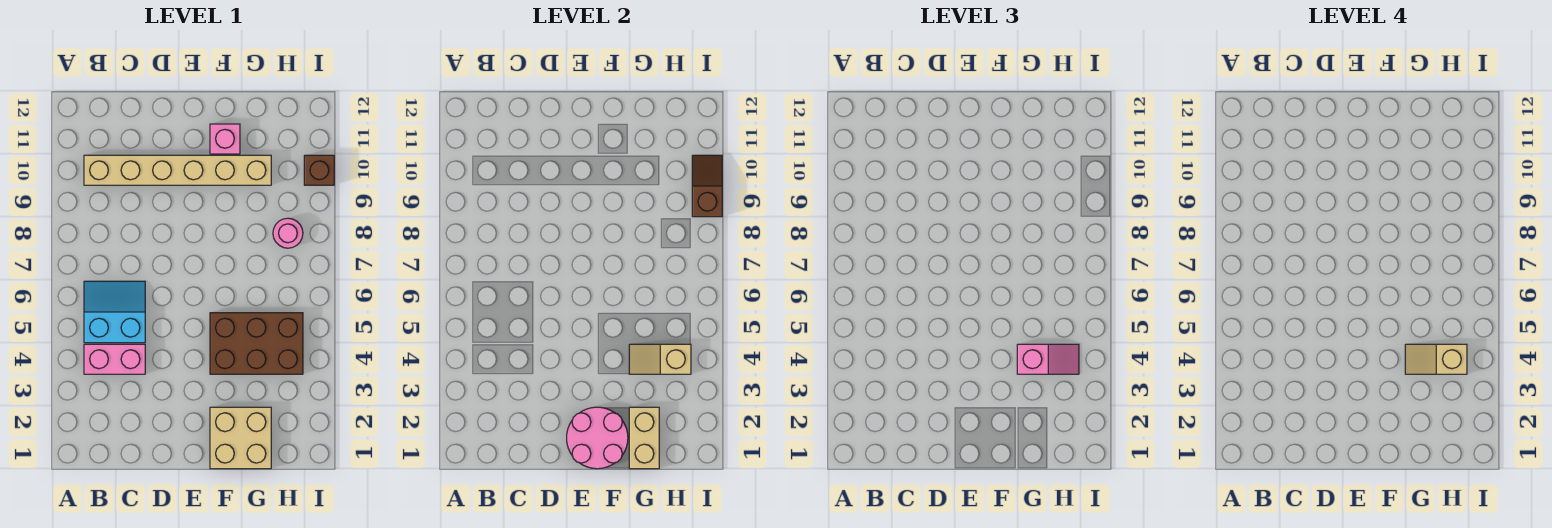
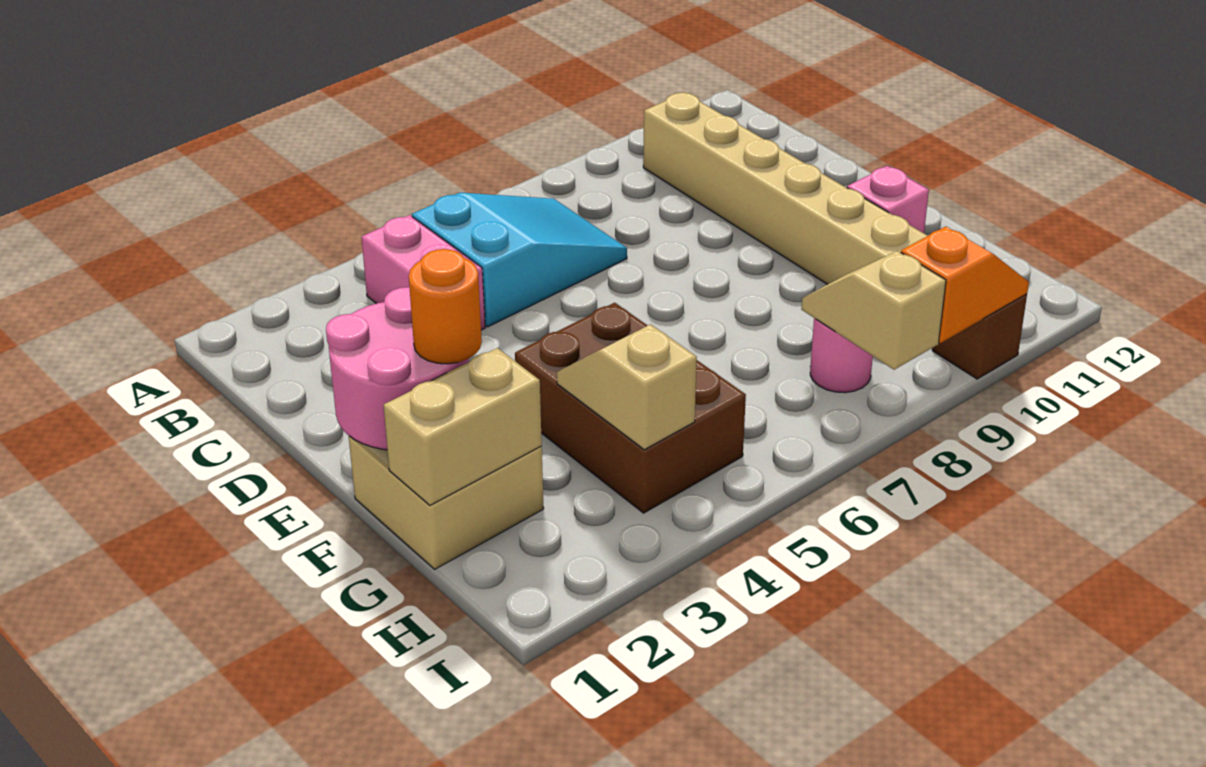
cyan slope B5:C6 level 1 top 5 -> cyan slope B5:C7 level 1 top 5
none -> orange round brick F2 level 3
pink slope G4:H4 level 3 top G -> none
tan slope G4:H4 level 4 top H -> tan slope H8:I8 level 2 top I
brown slope I9:I10 level 2 top 9 -> orange slope I9:I10 level 2 top 9

